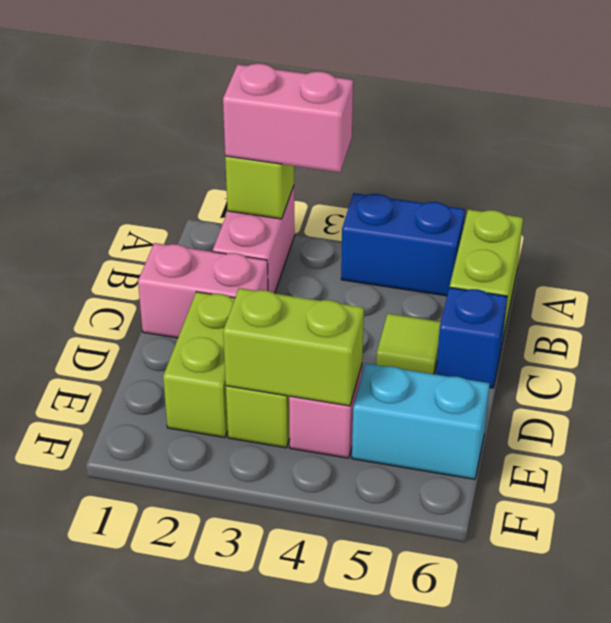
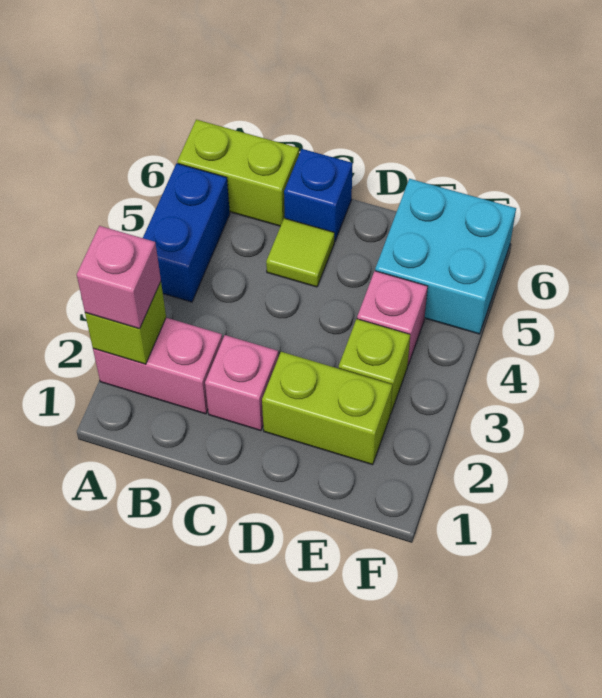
pink brick A2:A3 level 3 -> pink brick A2 level 3
pink brick C1:C2 level 1 -> pink brick C2 level 1
lime brick E3:E4 level 2 -> none
cyan brick E5:E6 level 1 -> cyan brick E5:F6 level 1

